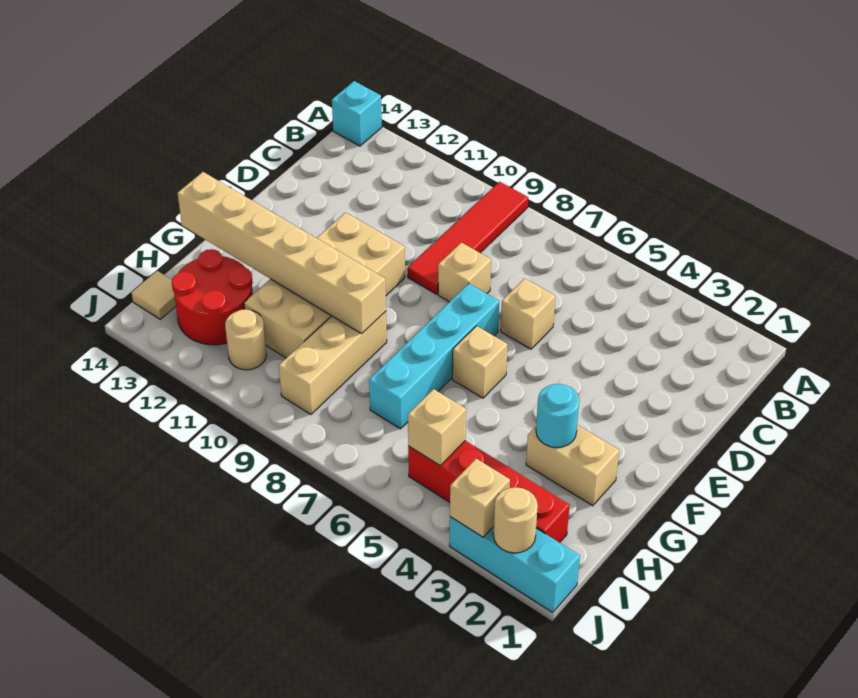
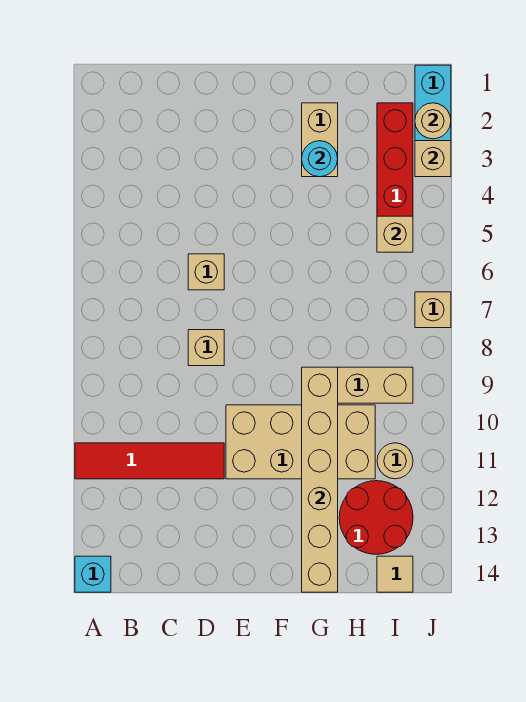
red tile A9:D9 level 1 -> red tile A11:D11 level 1
cyan brick E7:H7 level 1 -> none
tan brick F6 level 1 -> tan brick J7 level 1

